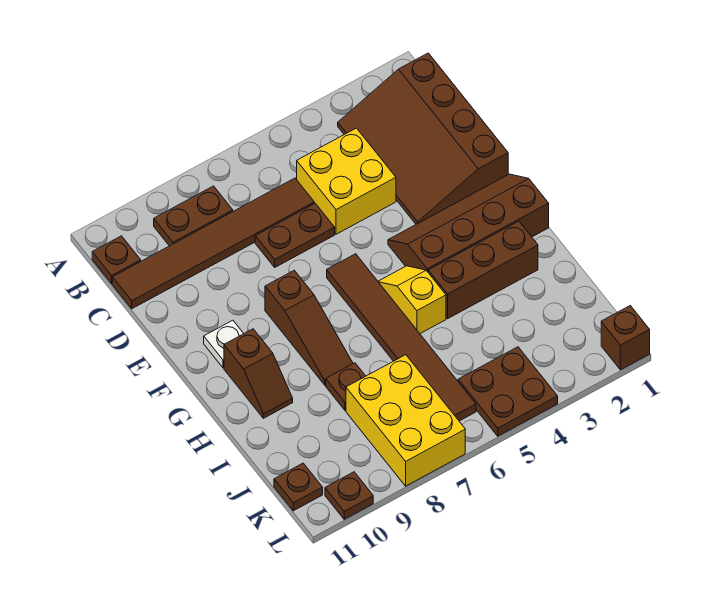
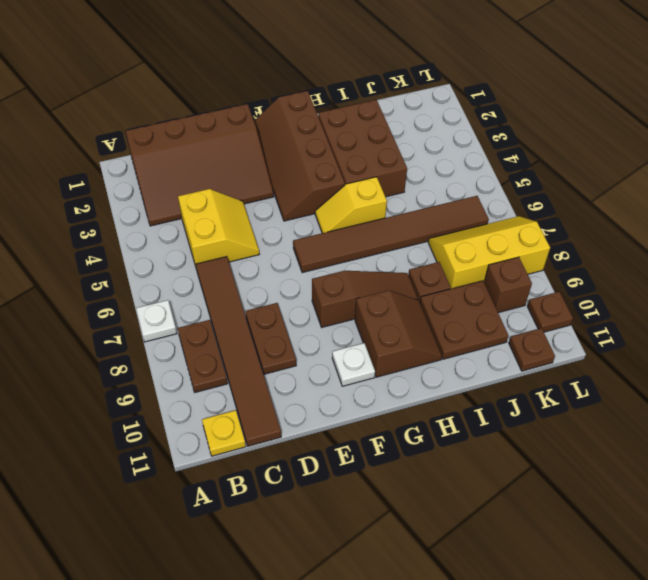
none -> white plate A7 level 1
brown plate B11 level 1 -> yellow plate B11 level 1
yellow brick C4:D5 level 1 -> yellow slope C4:D5 level 1 top C
brown plate D6:D7 level 1 -> brown plate D8:D9 level 1
brown slope G10:H10 level 1 top G -> brown slope G9:H10 level 1 top G
brown brick H2:H4 level 1 -> brown brick H2:I4 level 1
yellow brick J7:L8 level 1 -> yellow slope J7:L8 level 1 top 8
brown plate K4:L5 level 1 -> brown plate I9:J10 level 1
brown brick L1 level 1 -> brown brick K9 level 1

